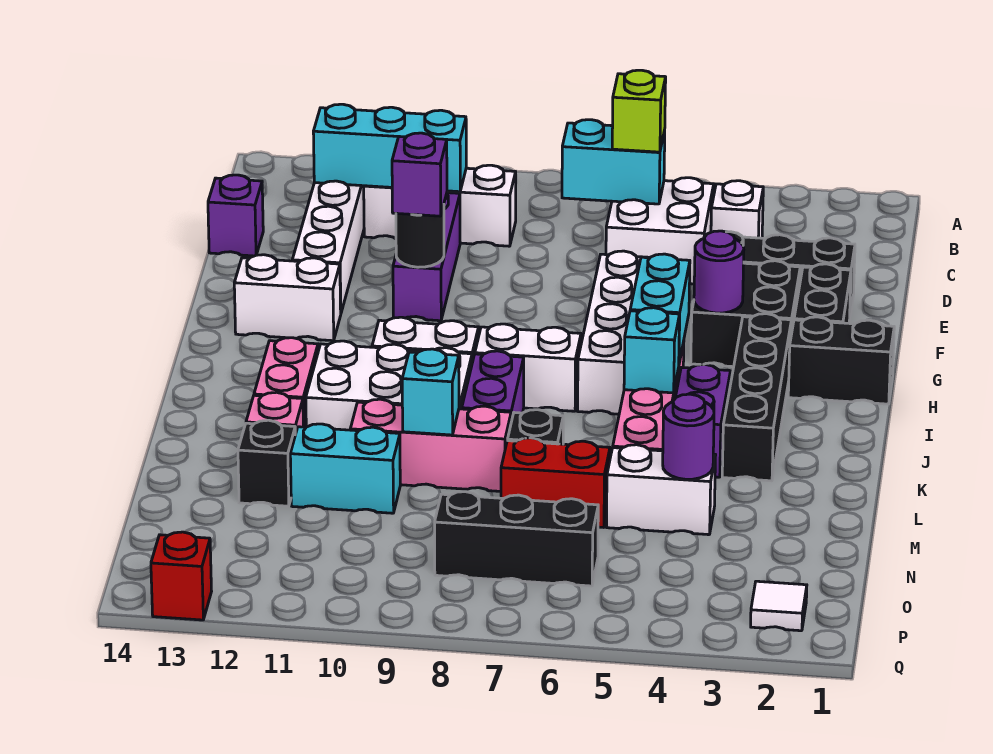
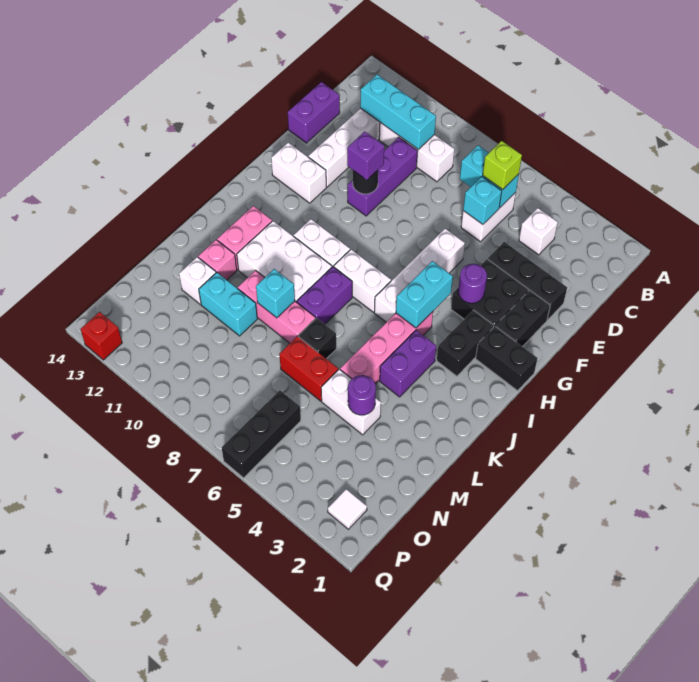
white brick C5:D6 level 1 -> white brick C6:D6 level 1
purple brick D14 level 1 -> purple brick D14:E14 level 1
black brick H3:K3 level 1 -> black brick H3:I3 level 1
cyan brick J5 level 2 -> cyan brick D6 level 2
black brick M12 level 1 -> white brick M12 level 1
black brick O6:O8 level 1 -> black brick O6:Q6 level 1

